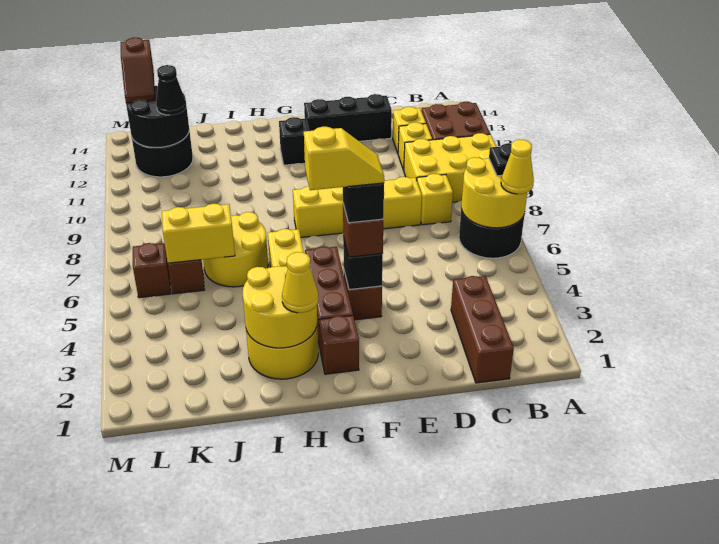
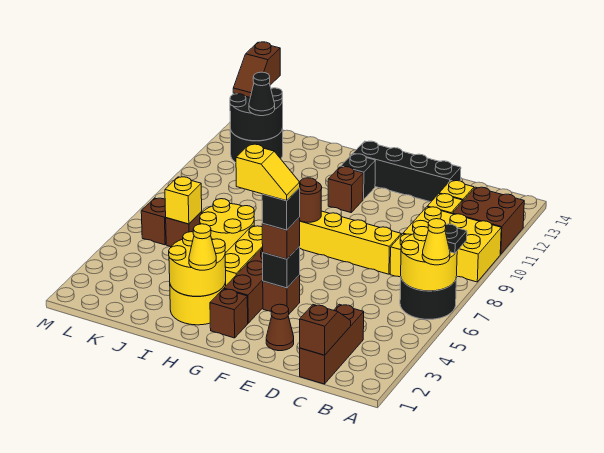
none -> brown slope C1:C2 level 2 top 1
black brick D13:F13 level 1 -> black brick D13:G13 level 1
none -> brown cone E2 level 1
none -> brown round brick G8 level 2
none -> brown brick G11 level 1
yellow brick J6:K6 level 2 -> yellow brick K6 level 2

